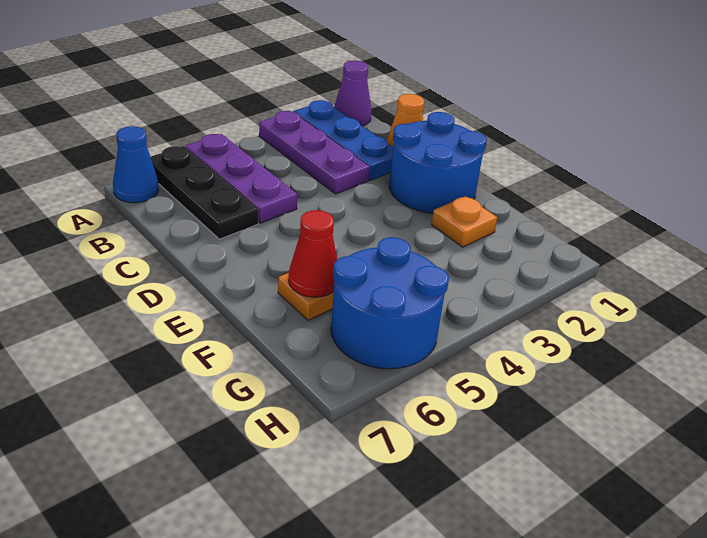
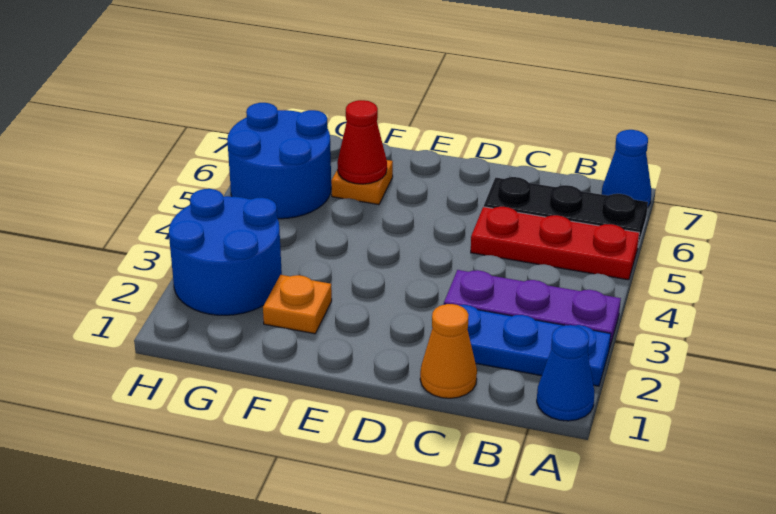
purple cone A1 level 1 -> blue cone A1 level 1
purple plate A5:C5 level 1 -> red plate A5:C5 level 1
blue round brick D1:E2 level 1 -> blue round brick G2:H3 level 1

